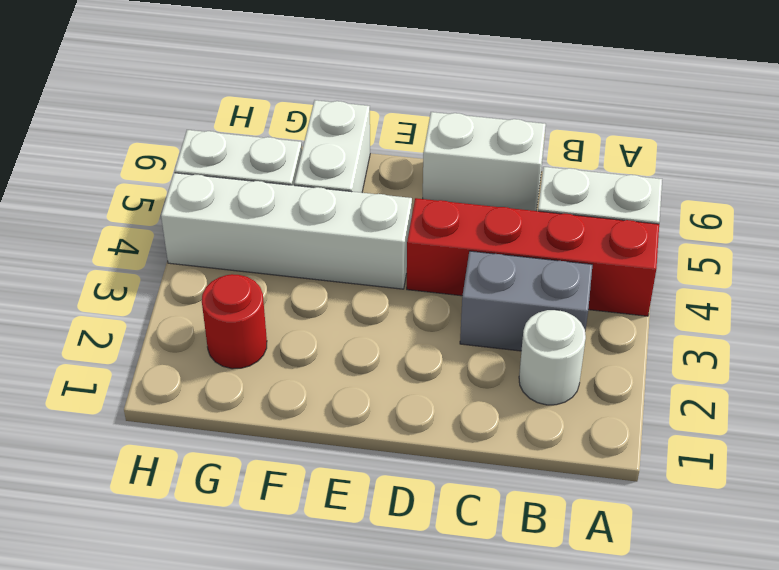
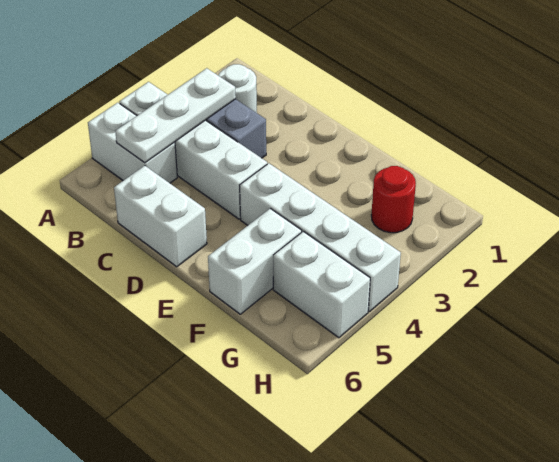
red brick A4:D4 level 1 -> white brick A4:D4 level 1
none -> white plate B3:B5 level 2

